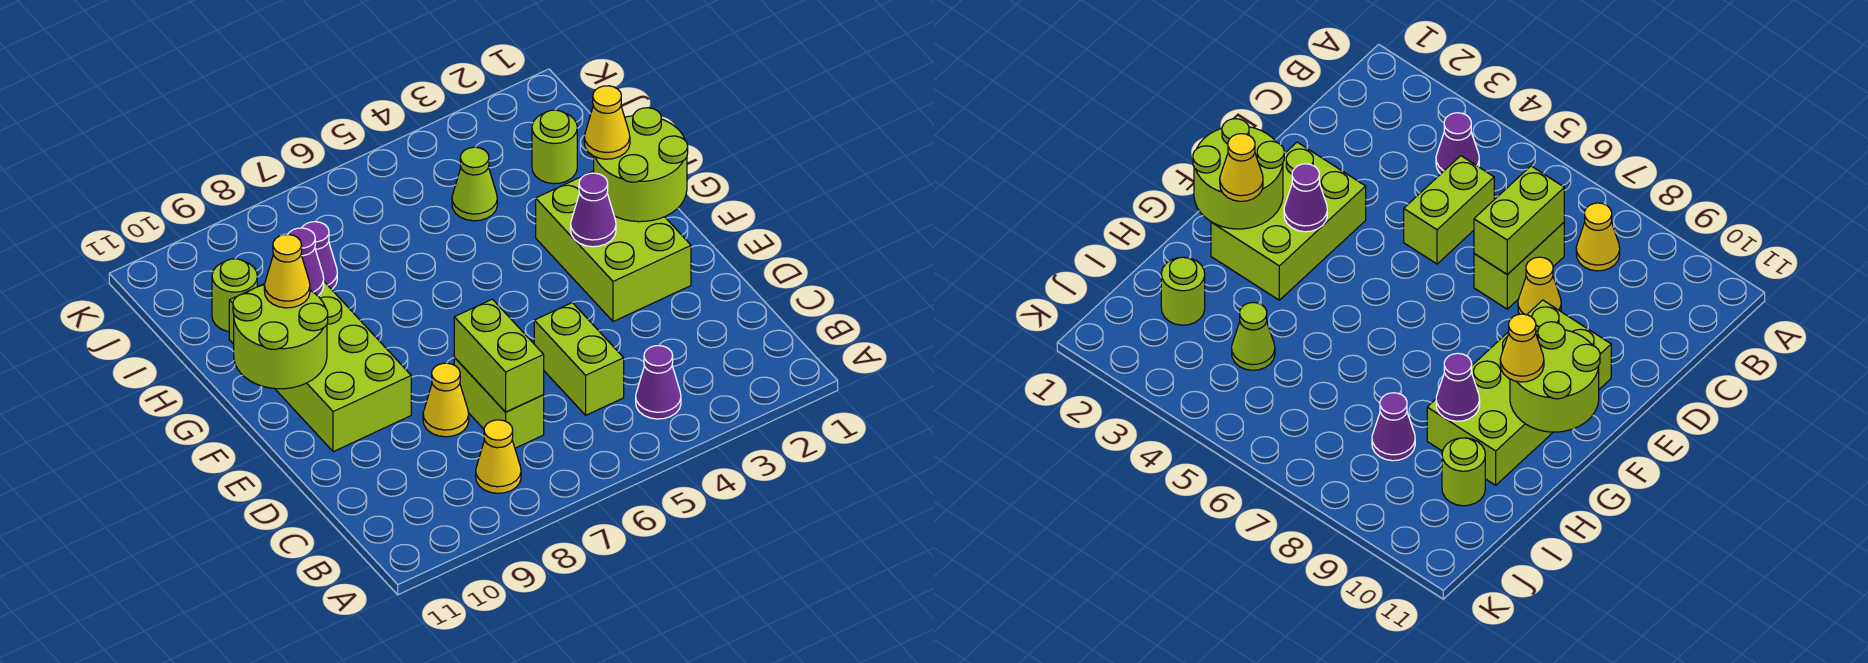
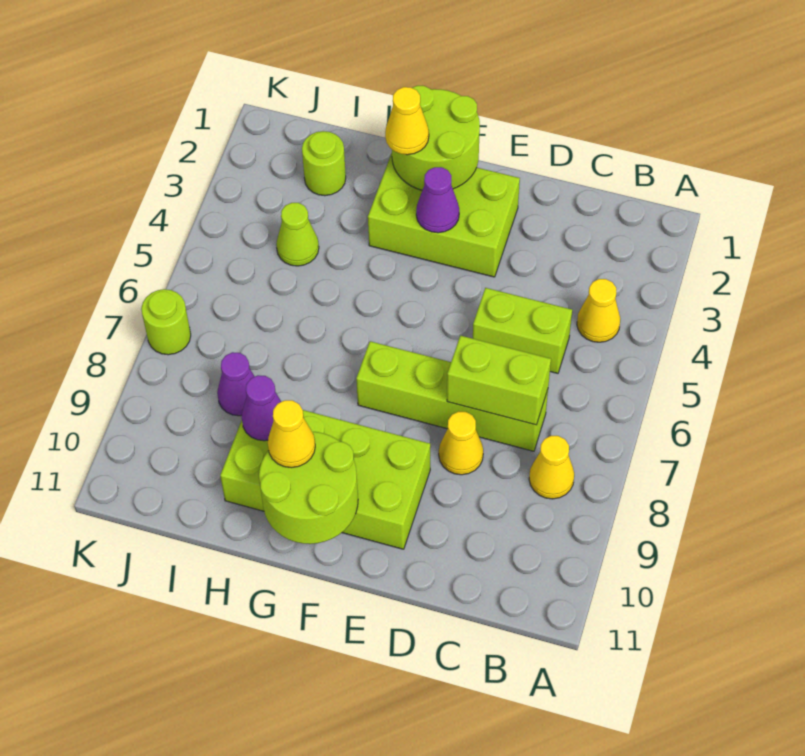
purple cone B4 level 1 -> yellow cone B4 level 1
lime brick C7:D7 level 1 -> lime brick C7:F7 level 1
lime round brick I10 level 1 -> lime round brick K7 level 1

